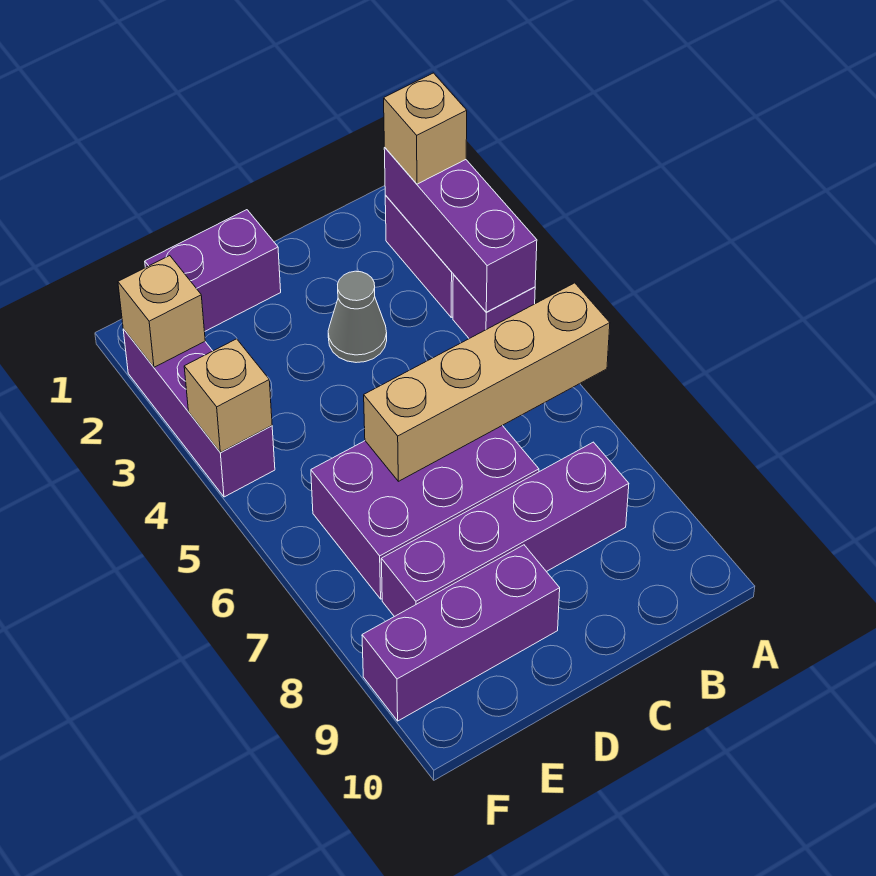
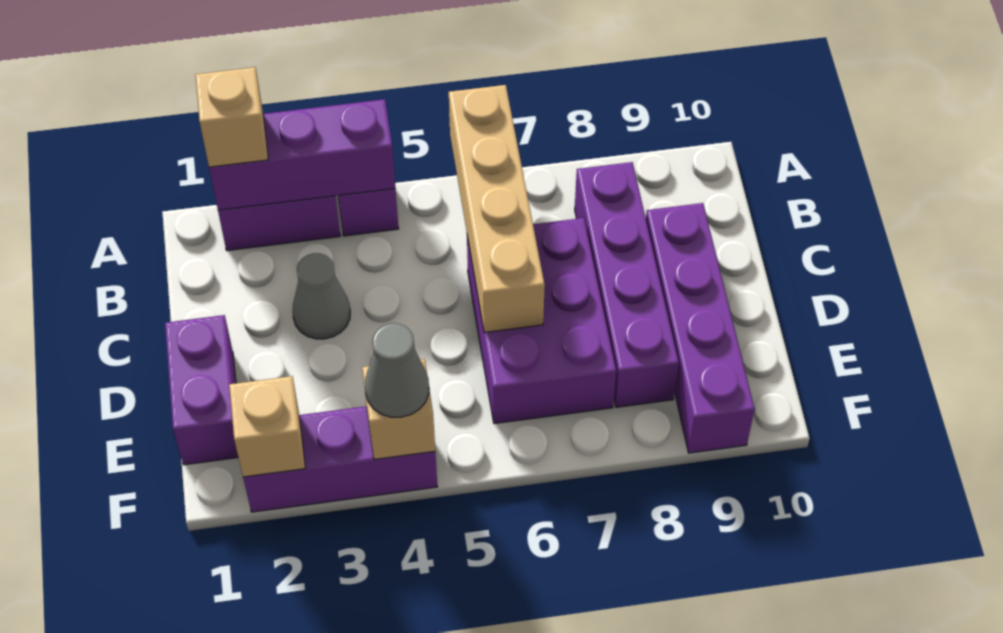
purple brick D9:F9 level 1 -> purple brick C9:F9 level 1
none -> grey cone F4 level 3

